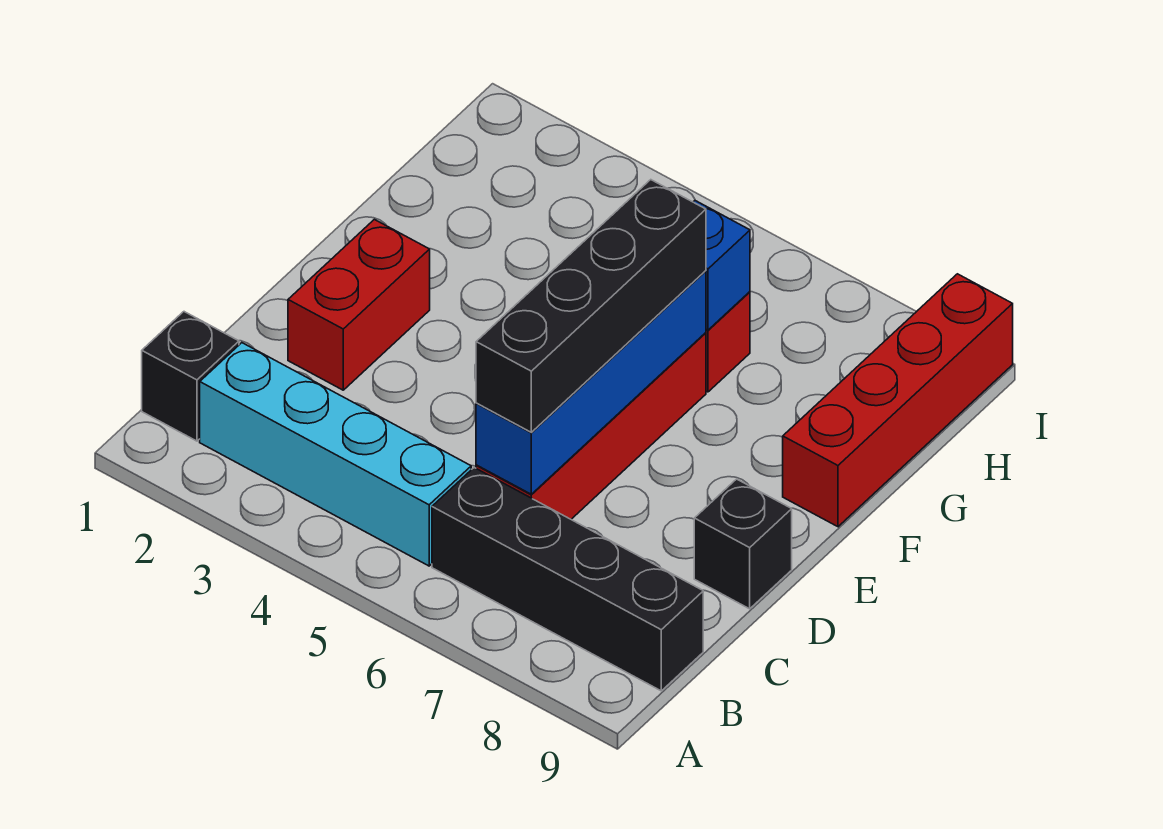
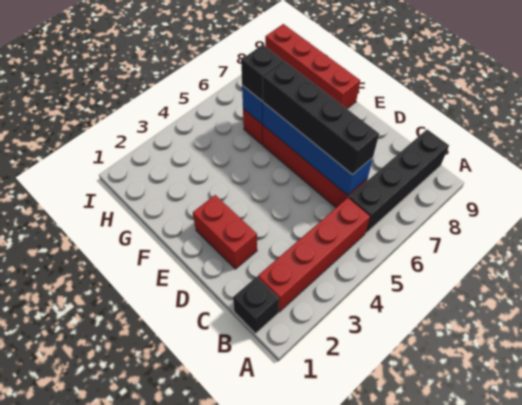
cyan brick B2:B5 level 1 -> red brick B2:B5 level 1
black brick D9 level 1 -> black brick G6 level 3

